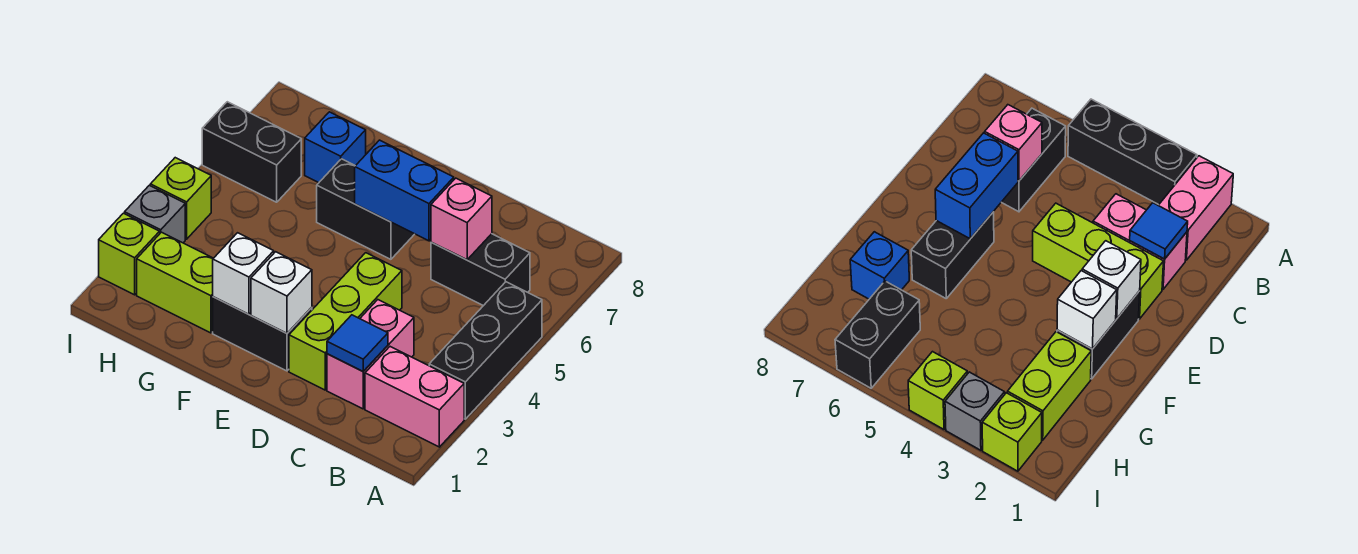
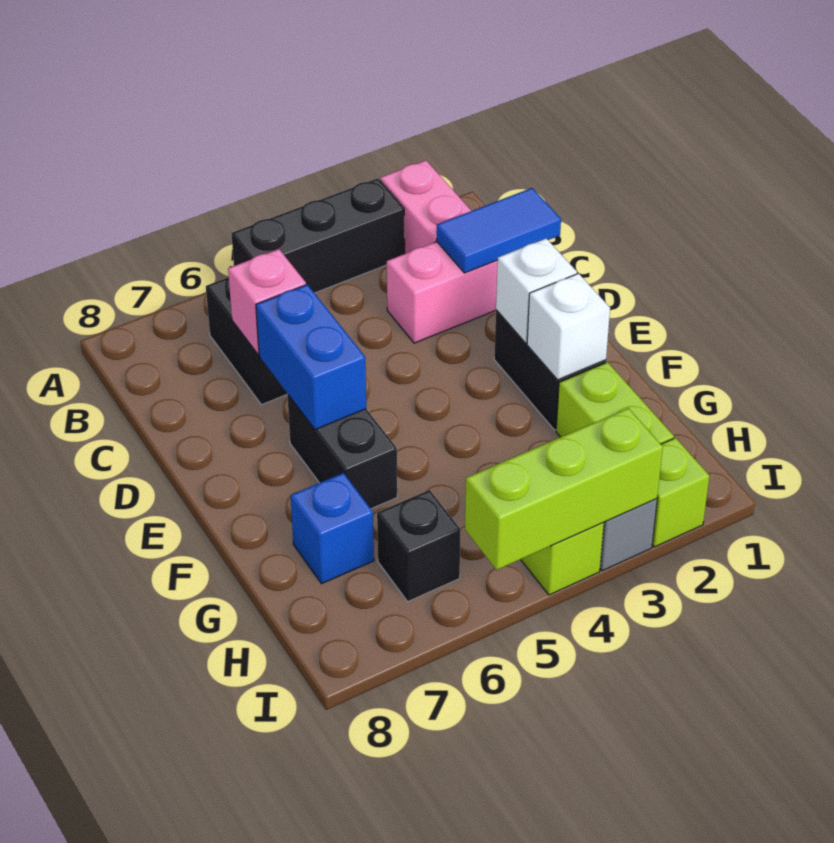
blue tile C2 level 2 -> blue tile C1:C2 level 2
lime brick D2:D4 level 1 -> lime brick I3:I5 level 2
black brick H6:I6 level 1 -> black brick H6 level 1

